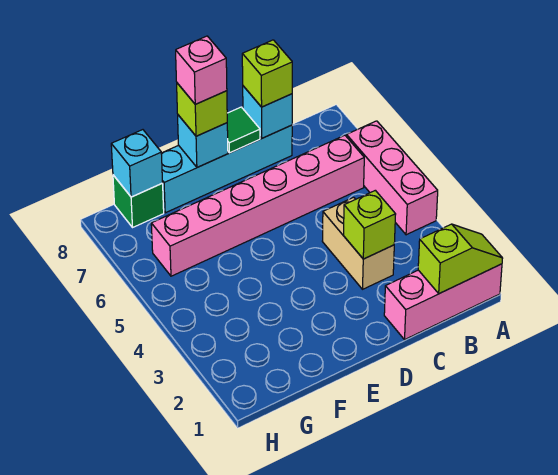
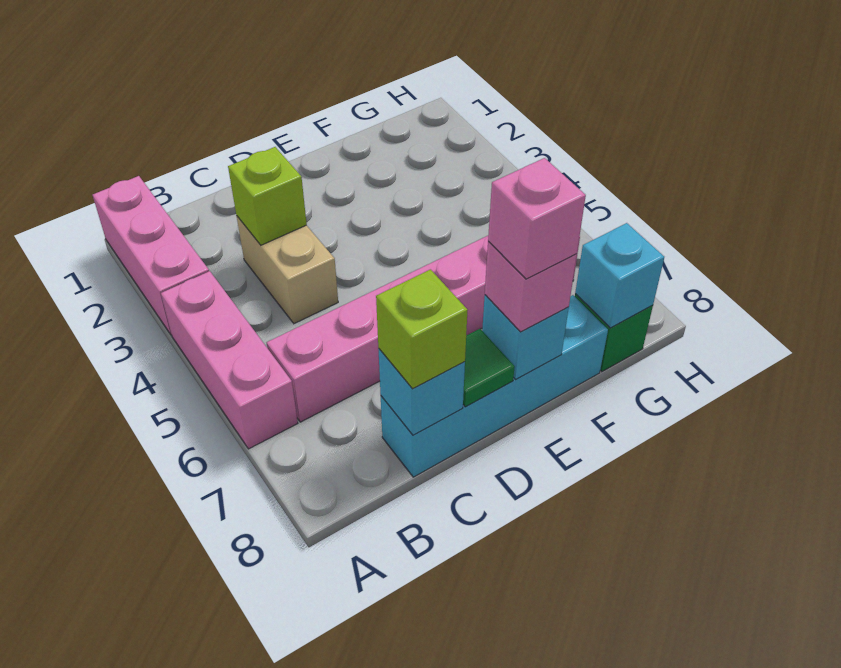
pink brick A1:C1 level 1 -> pink brick A1:A3 level 1
lime slope A1:B1 level 2 top B -> none
lime brick E8 level 3 -> pink brick E8 level 3

